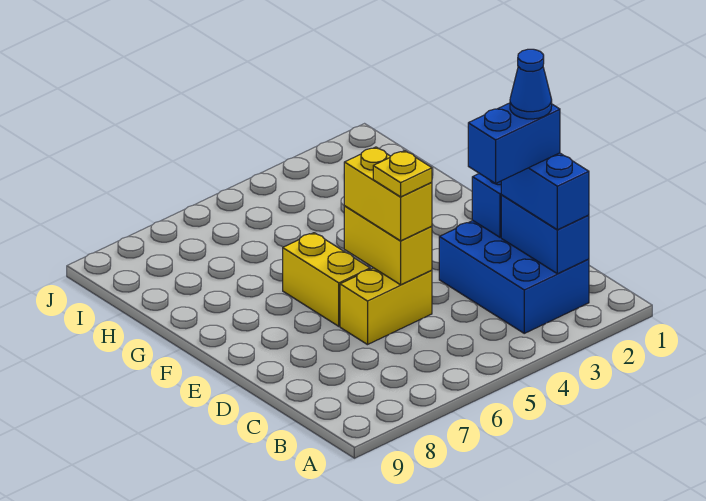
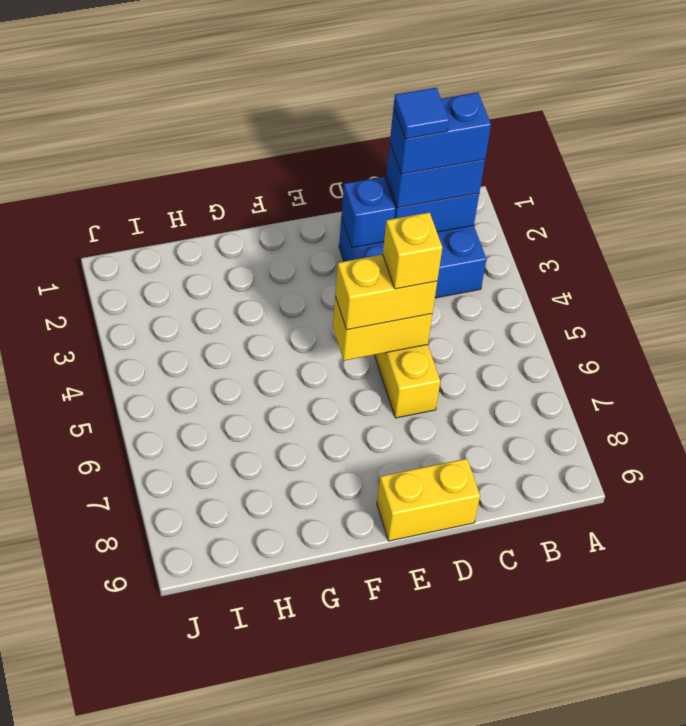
blue brick C2:C3 level 4 -> blue brick B2:C2 level 4
blue cone C2 level 5 -> blue tile C2 level 5
yellow plate D5 level 4 -> yellow brick D5 level 4
yellow brick E6:F6 level 1 -> yellow brick D9:E9 level 1

